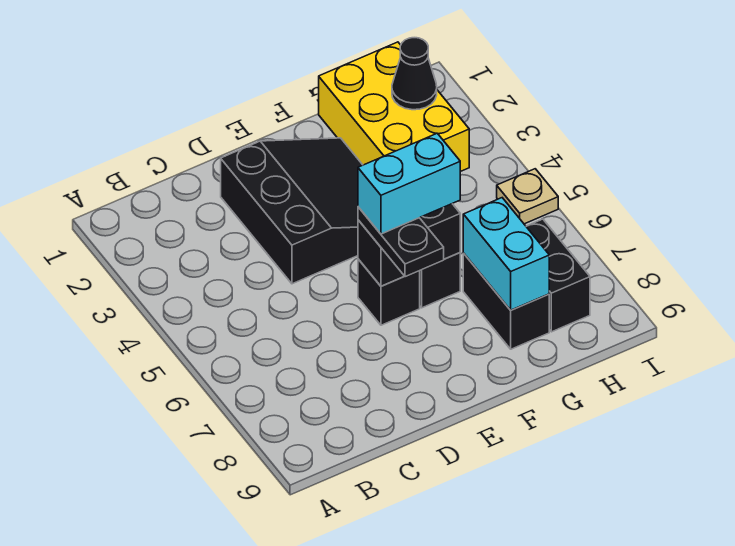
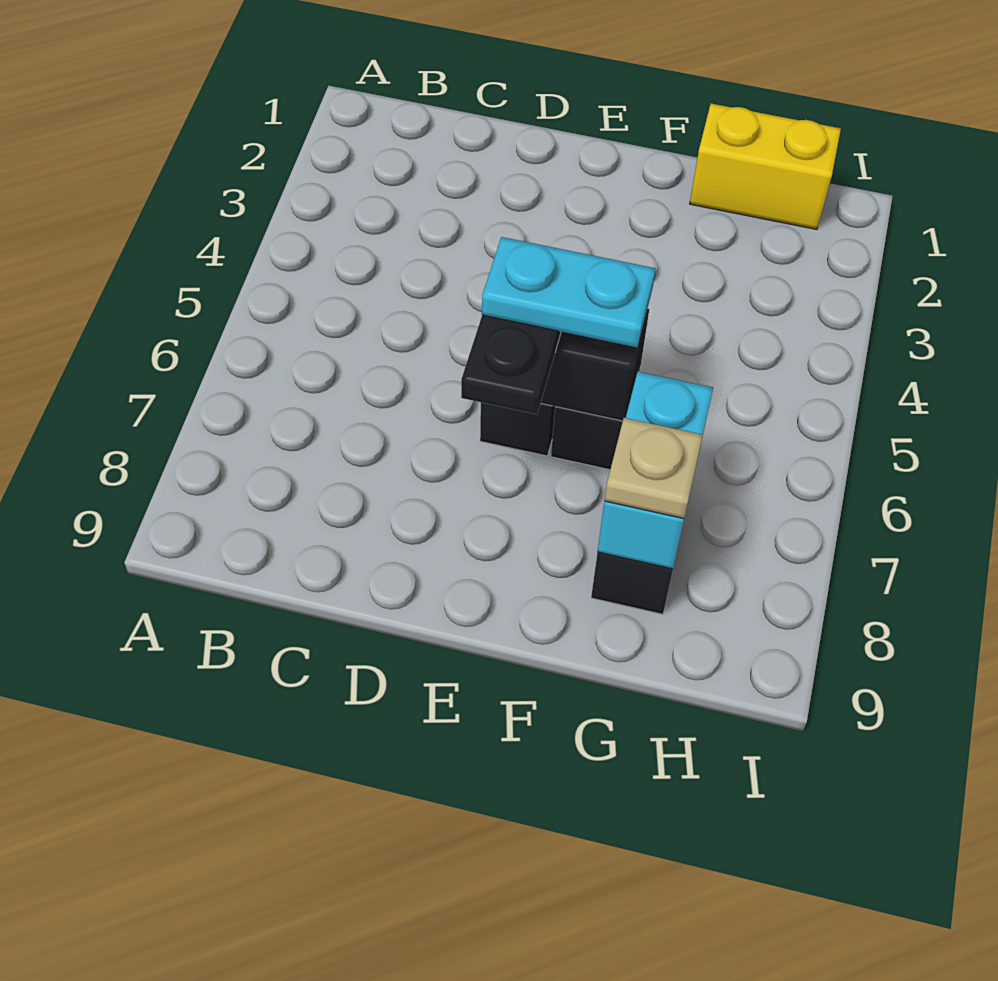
black slope D2:F4 level 1 top D -> none
cyan brick E6:F6 level 4 -> cyan plate E6:F6 level 4
yellow brick G1:H3 level 1 -> yellow brick G1:H1 level 1
black cone H2 level 2 -> none
black brick H7:H8 level 1 -> none
tan plate I5 level 1 -> tan plate G8 level 3

